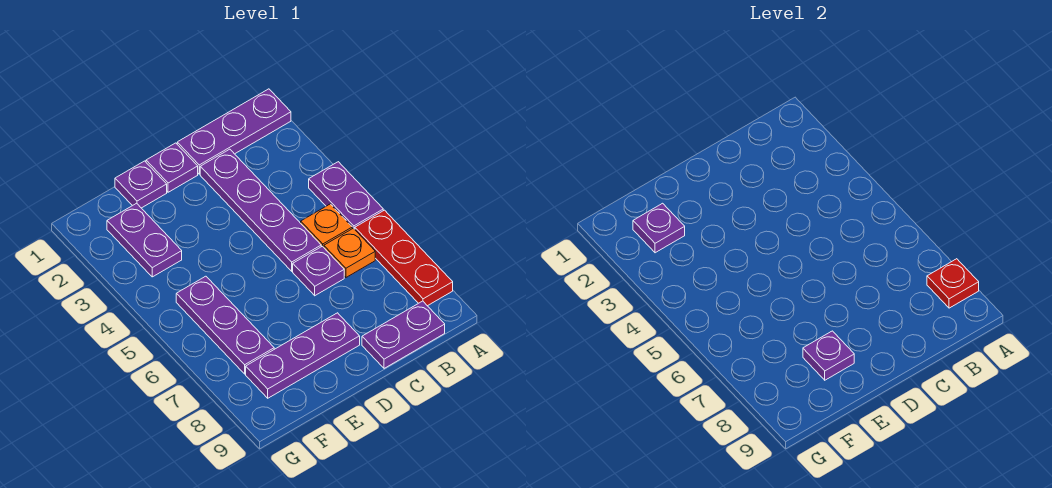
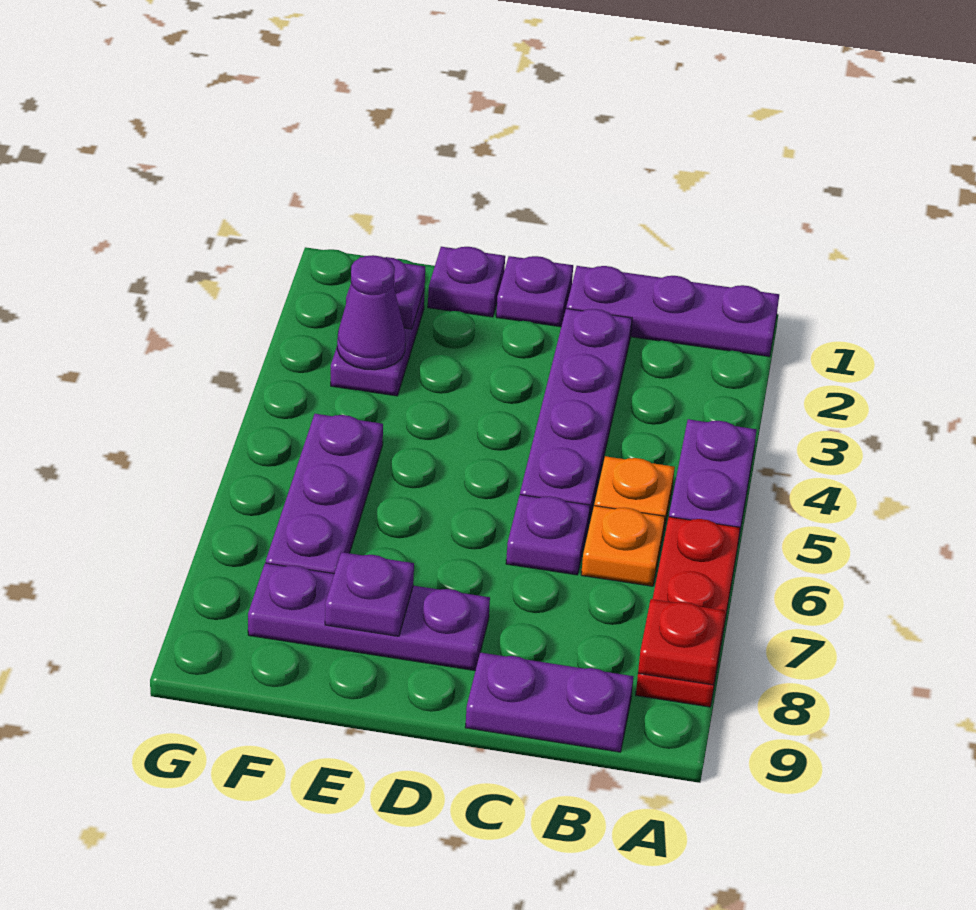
none -> purple cone F3 level 2

